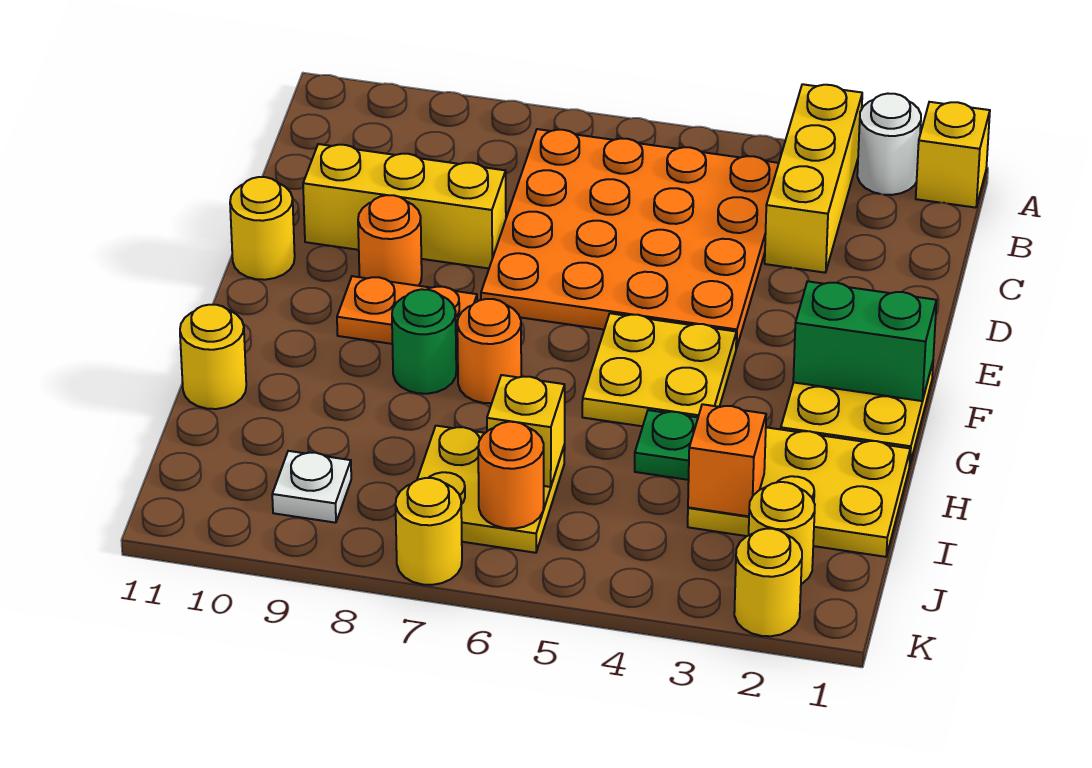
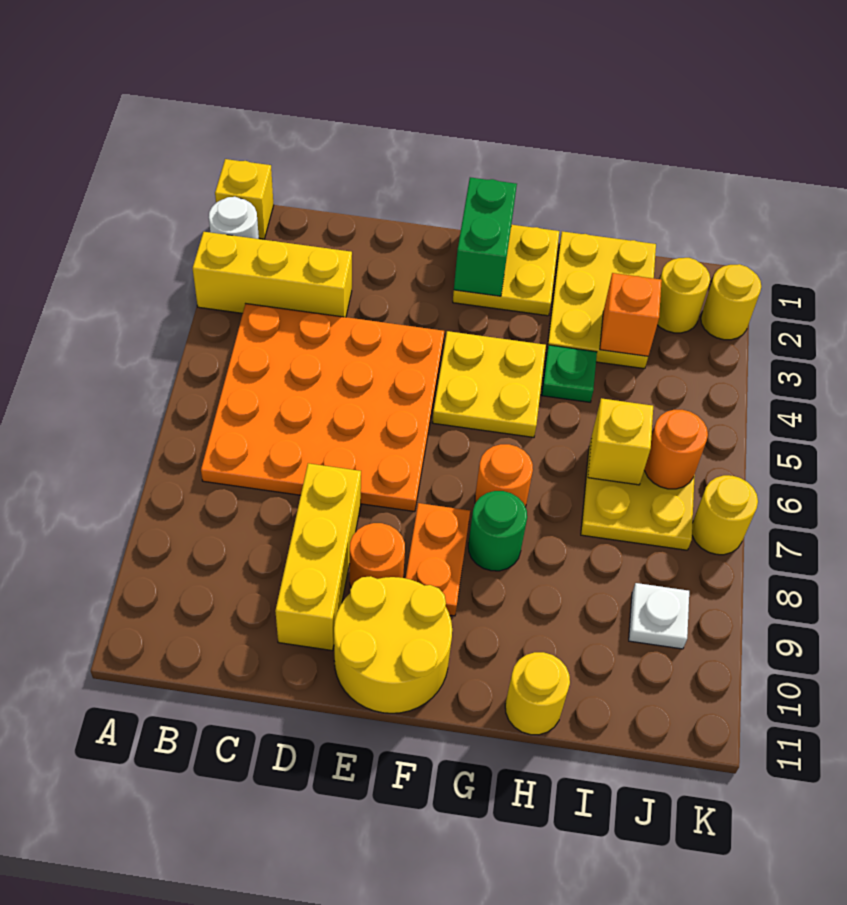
yellow round brick E11 level 1 -> yellow round brick E10:F11 level 1

